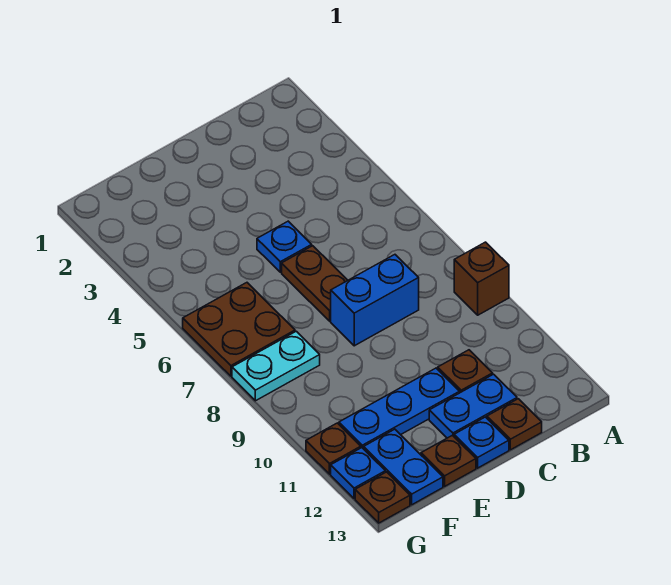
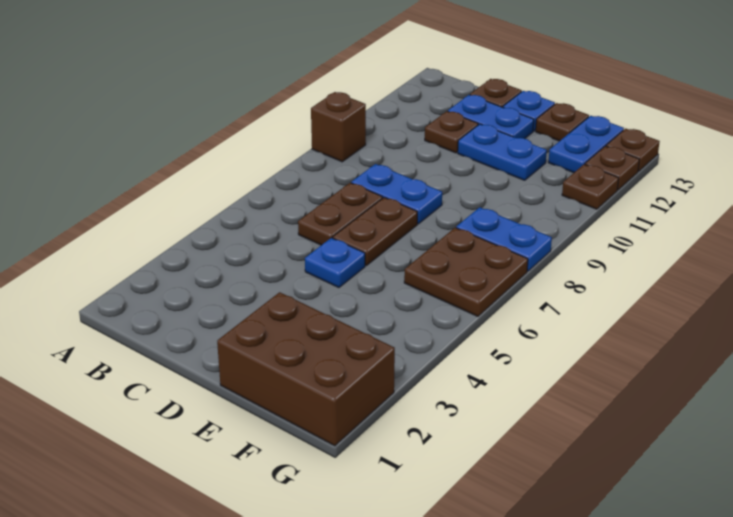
none -> brown plate C6:C7 level 1
blue brick C8:D8 level 1 -> blue plate C8:D8 level 1
blue plate D11:F11 level 1 -> blue plate D11:E11 level 1
none -> brown brick E1:G2 level 1
cyan plate F8:G8 level 1 -> blue plate F8:G8 level 1
blue plate G12 level 1 -> brown plate G12 level 1

